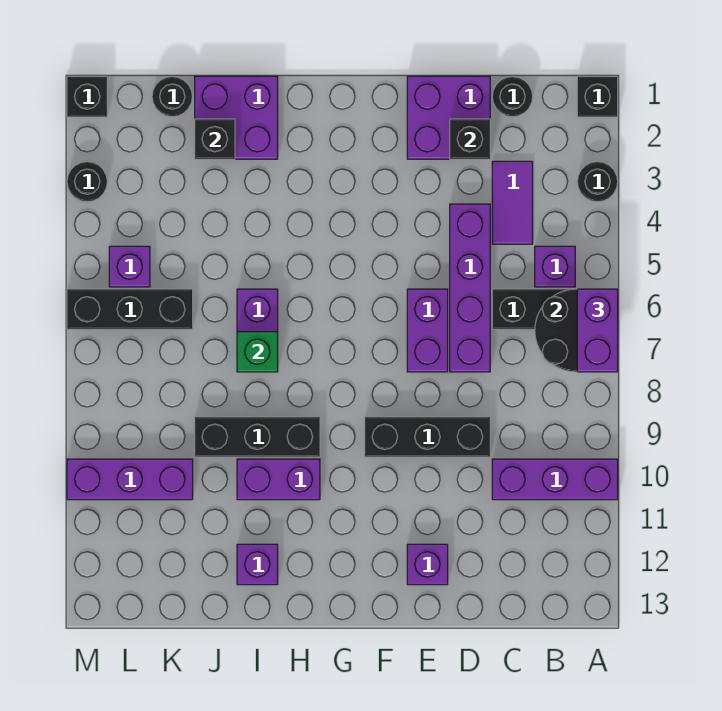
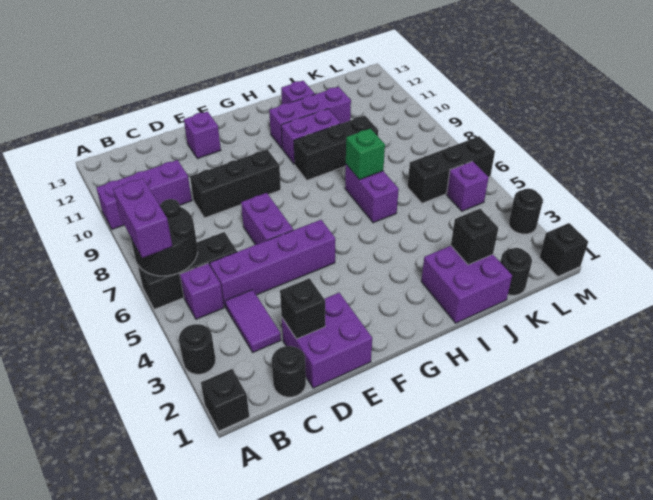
purple brick D4:D7 level 1 -> purple brick C5:F5 level 1
purple brick K10:M10 level 1 -> purple brick H11:J11 level 1

